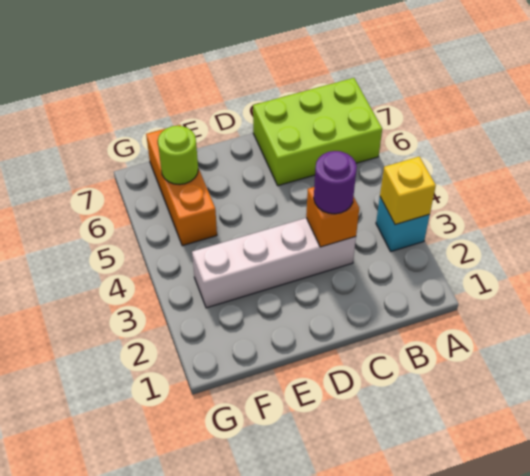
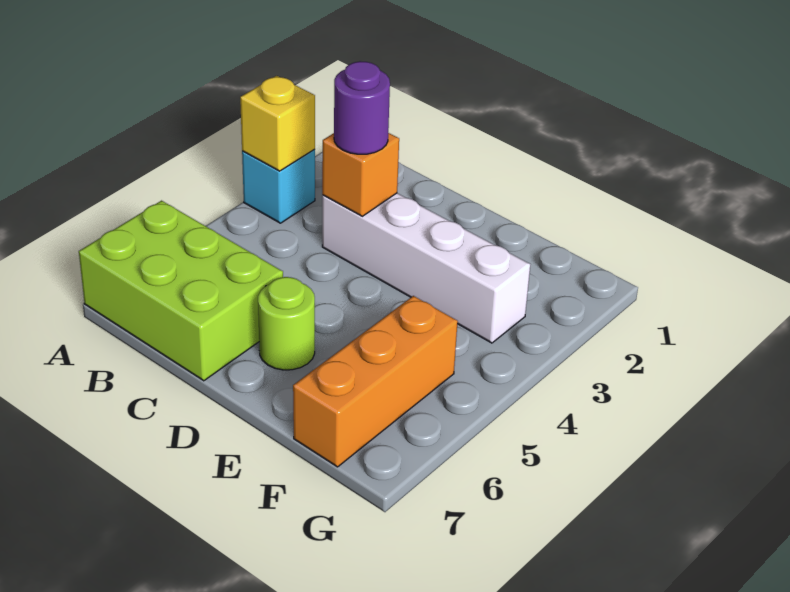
lime round brick F6 level 2 -> lime round brick D6 level 1

